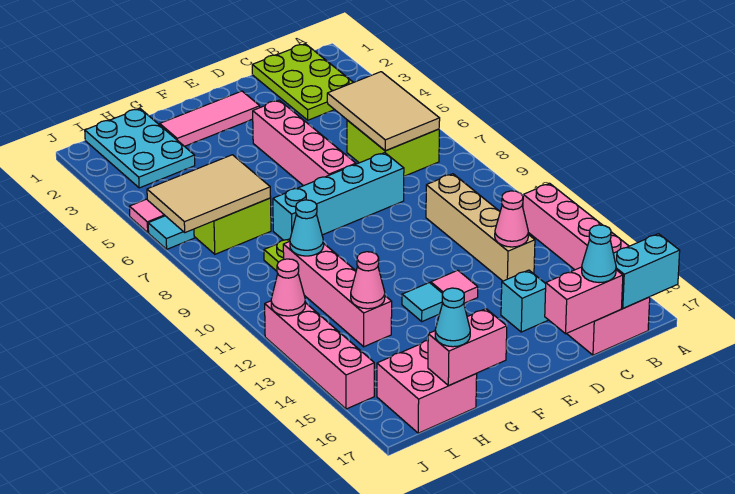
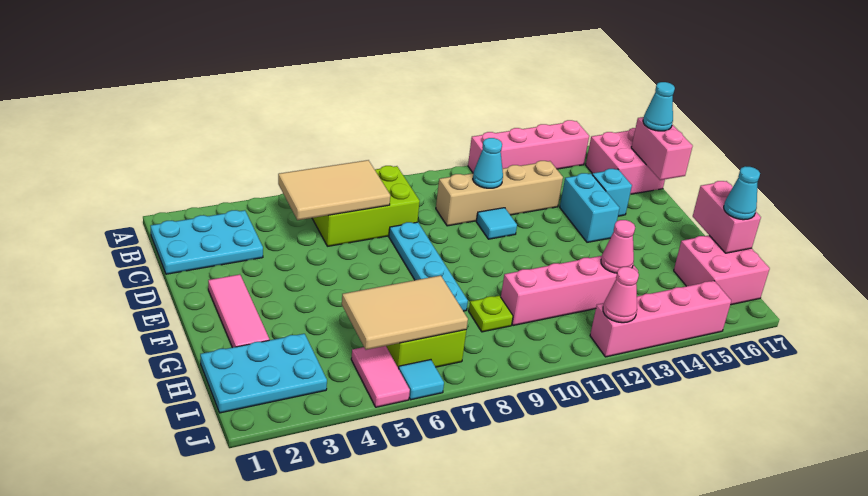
cyan brick A17:B17 level 2 -> cyan brick D14:E14 level 1
lime plate B1:C3 level 1 -> cyan plate B1:C3 level 1
lime brick B6:C7 level 1 -> lime brick B6:C8 level 1
pink cone C13 level 2 -> none
cyan brick D8:G8 level 1 -> cyan plate D8:G8 level 1
pink brick E4:E7 level 1 -> none
pink tile E13 level 1 -> none
cyan tile F13 level 1 -> cyan tile D11 level 1
tan tile H6:J7 level 2 -> tan tile H5:I7 level 2
cyan cone H10 level 2 -> cyan cone C11 level 2

